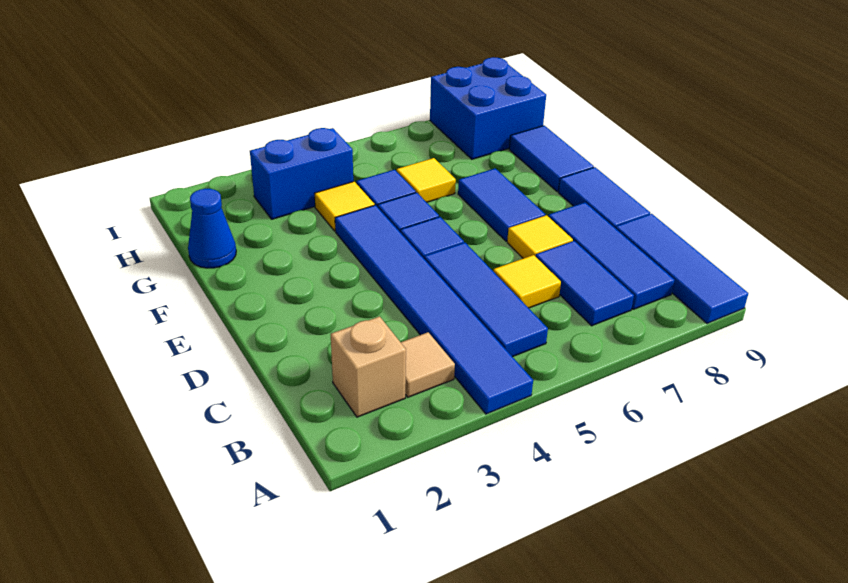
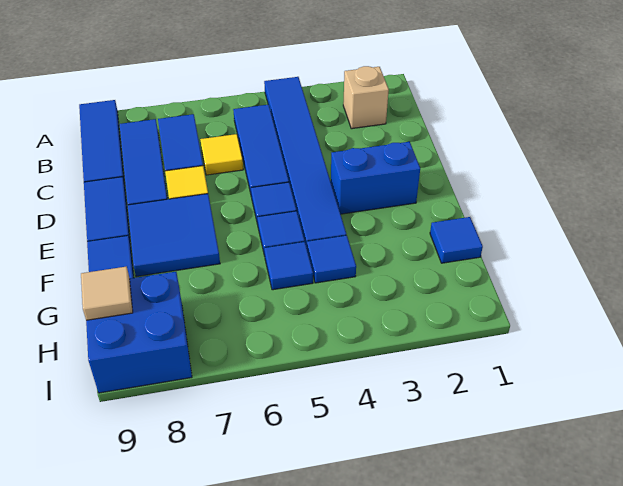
tan tile B3 level 1 -> tan tile H9 level 2
blue tile E7:F7 level 1 -> blue tile E7:F8 level 1
blue cone G1 level 1 -> blue tile G1 level 1
yellow tile G4 level 1 -> blue tile G4 level 1
yellow tile G6 level 1 -> none
blue brick H3:H4 level 1 -> blue brick E2:E3 level 1

